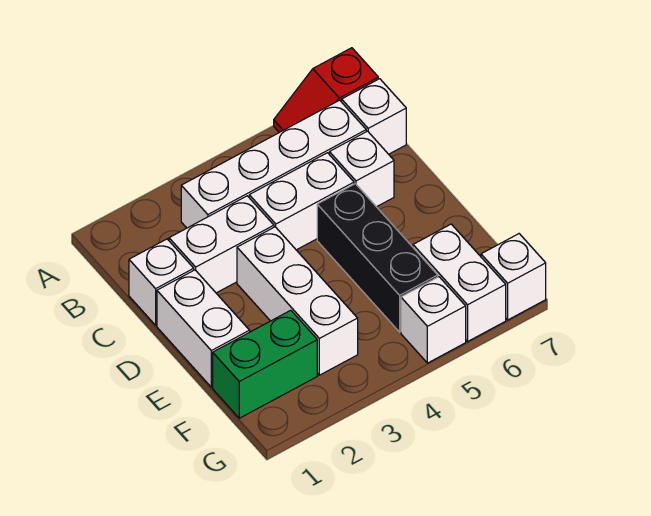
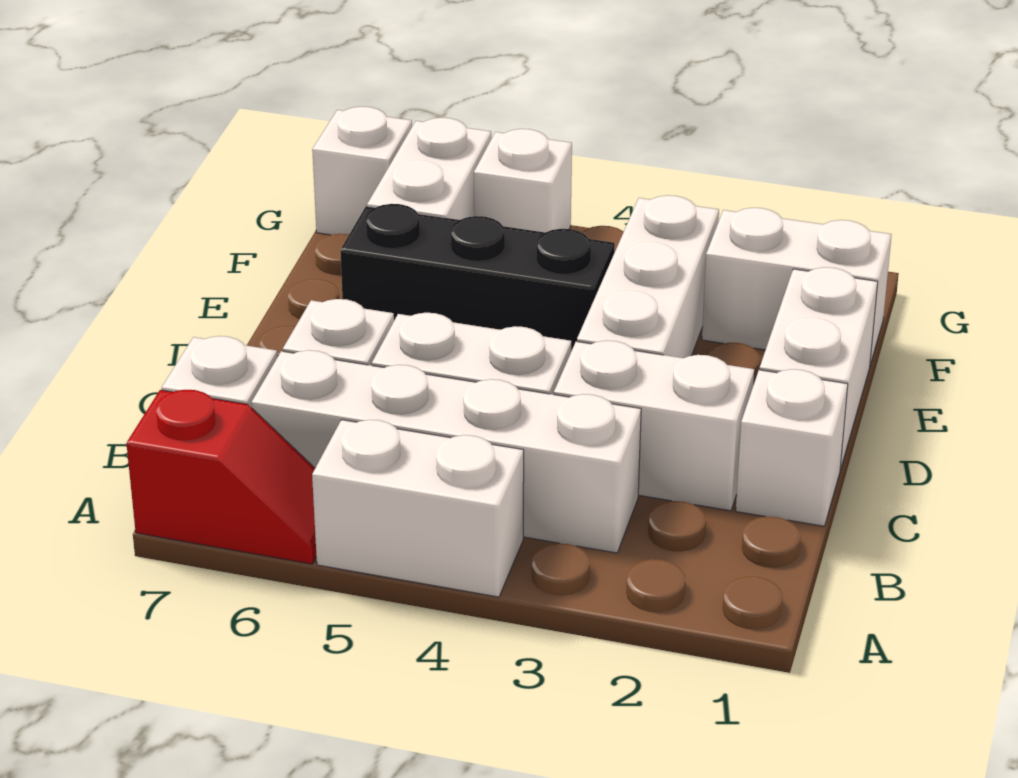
none -> white brick A4:A5 level 1
black brick D5:F5 level 1 -> black brick E4:E6 level 1
green brick F1:F2 level 1 -> white brick F1:F2 level 1

